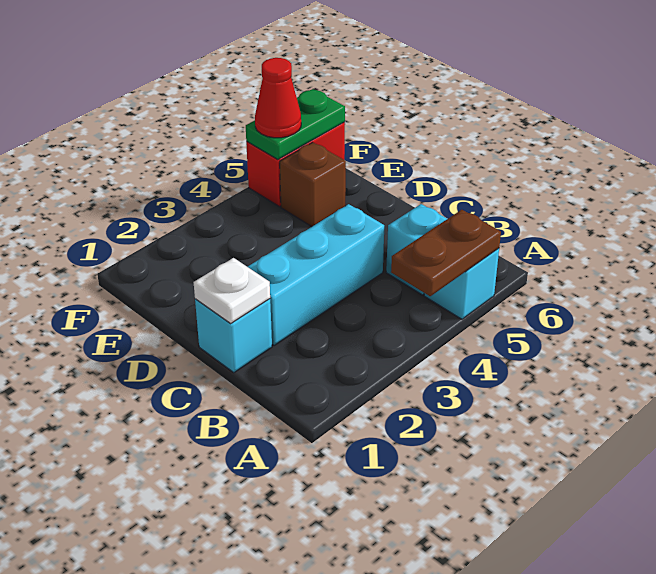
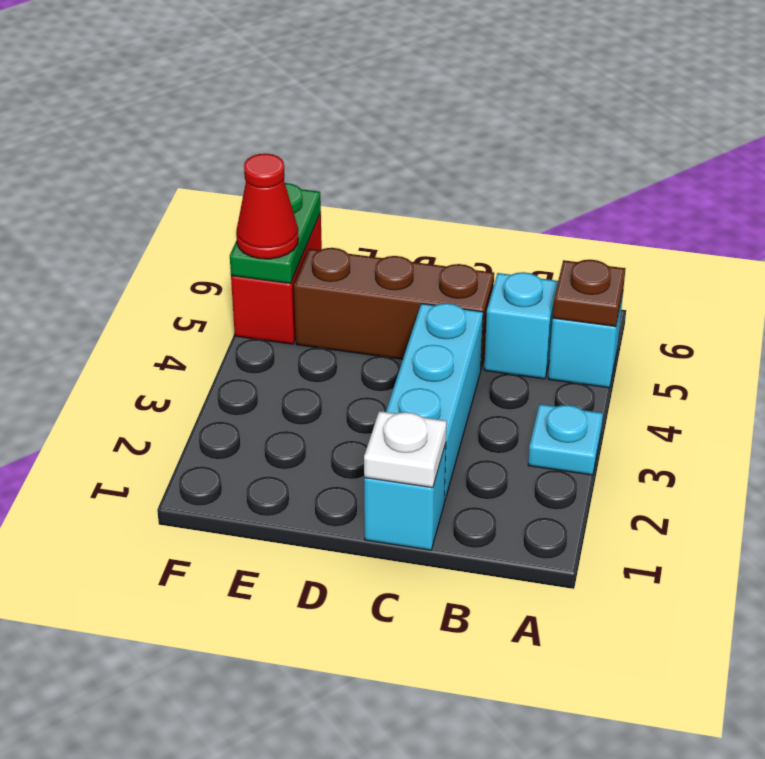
none -> cyan plate A3 level 1
brown plate A4:A5 level 2 -> brown plate A5 level 2
brown brick E5 level 1 -> brown brick C5:E5 level 1

